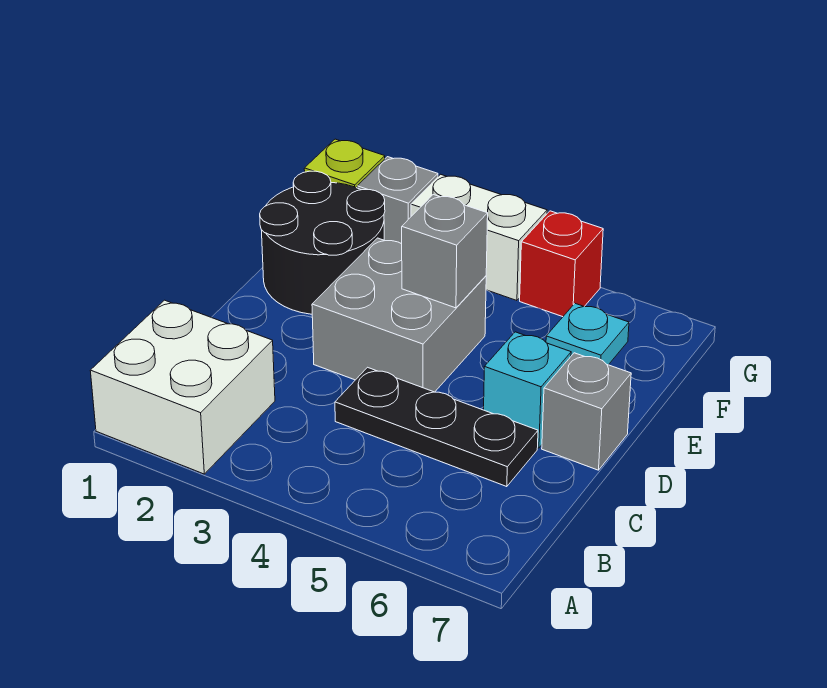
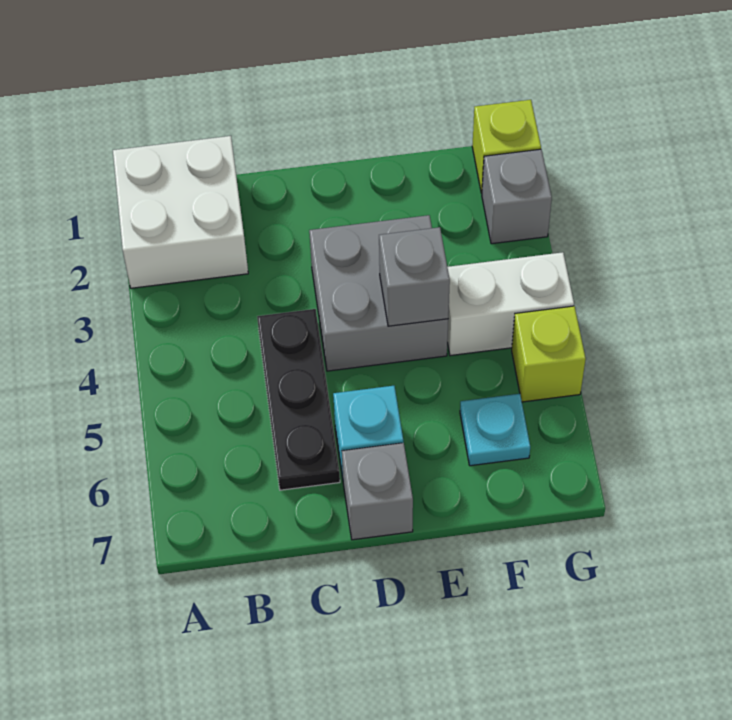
black round brick E1:F2 level 1 -> none
white brick G3:G4 level 1 -> white brick F4:G4 level 1
red brick G5 level 1 -> lime brick G5 level 1

